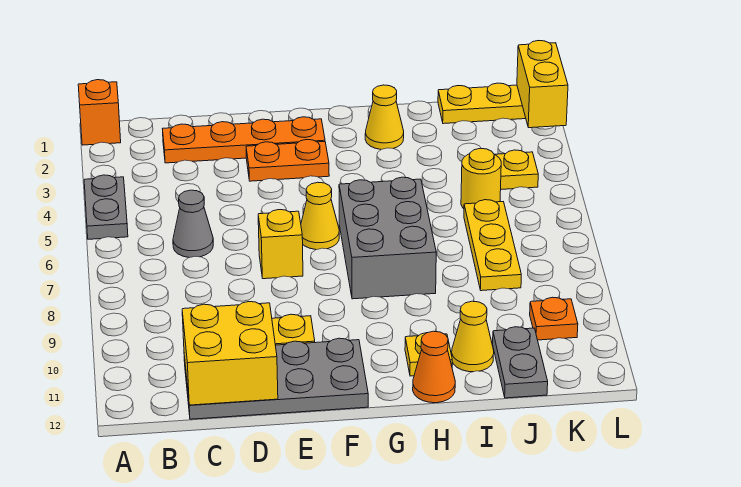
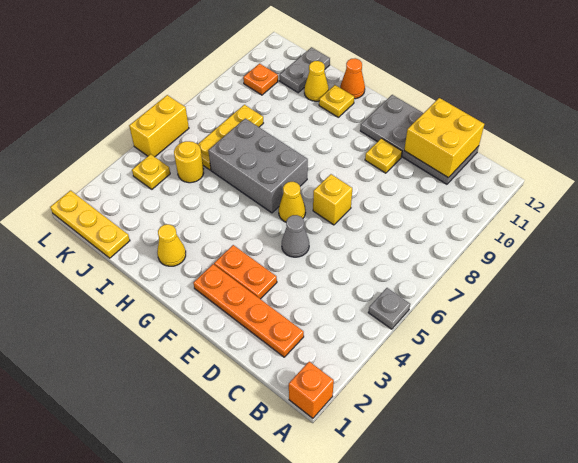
grey plate A4:A5 level 1 -> grey plate A5 level 1
grey cone C6 level 1 -> grey cone E5 level 1
grey brick G6:H8 level 1 -> grey brick G6:I7 level 1
yellow brick L1:L2 level 2 -> yellow brick L5:L6 level 1

